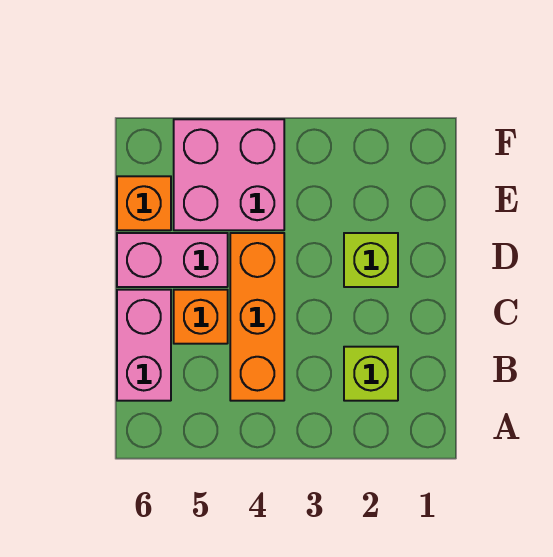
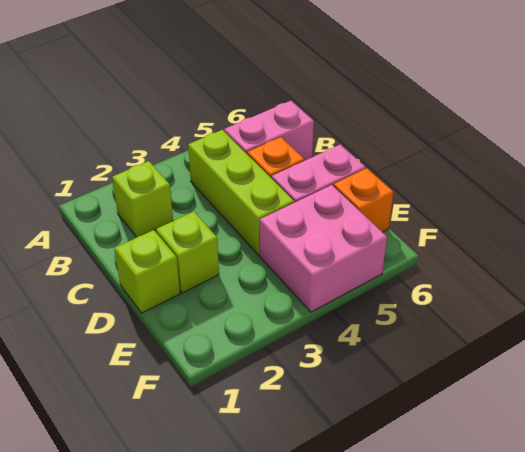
orange brick B4:D4 level 1 -> lime brick B4:D4 level 1
pink brick B6:C6 level 1 -> pink brick B5:B6 level 1
none -> lime brick D1 level 1

